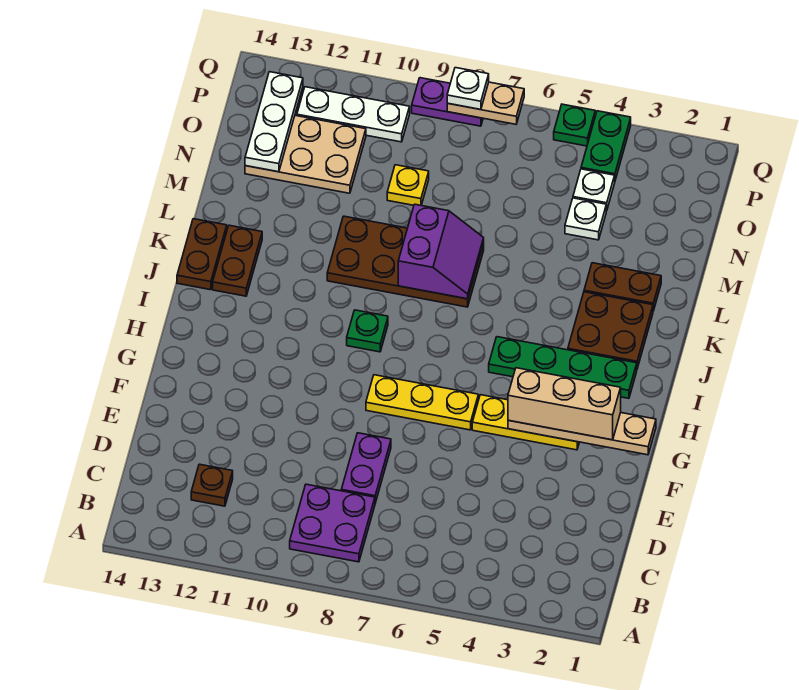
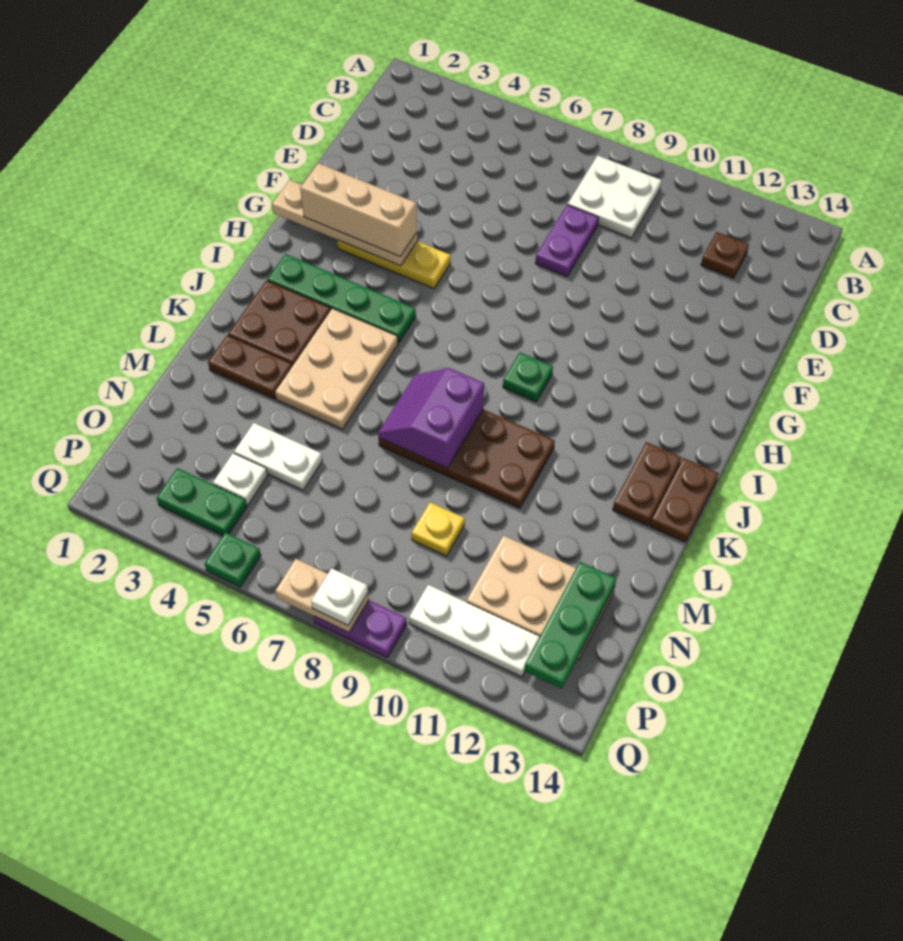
purple plate B8:C9 level 1 -> white plate B8:C9 level 1
yellow plate G6:G8 level 1 -> none
none -> tan plate J4:L5 level 1
white plate N4 level 1 -> white plate N4:N5 level 1
white plate N13:P13 level 2 -> green plate N13:P13 level 2
green plate P4:Q4 level 1 -> green plate P3:P4 level 1

